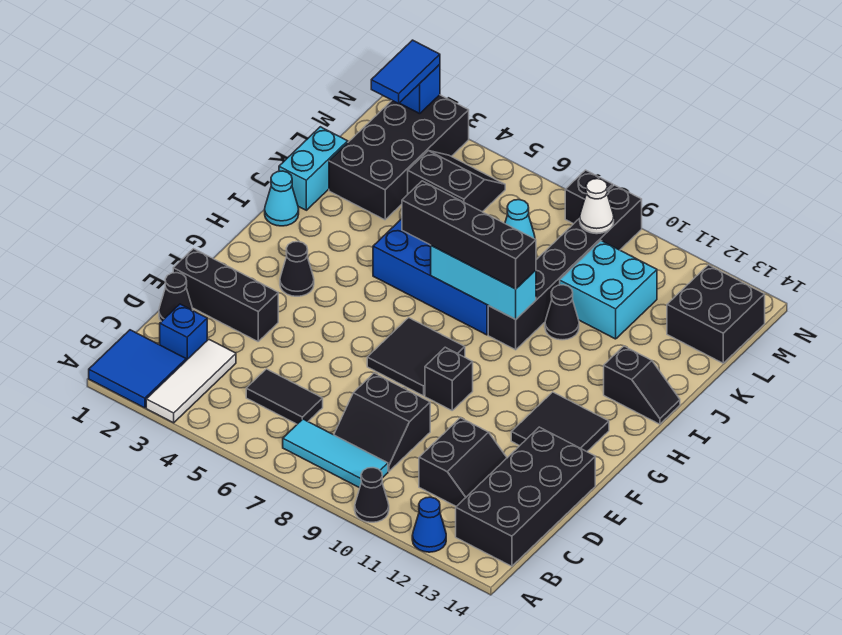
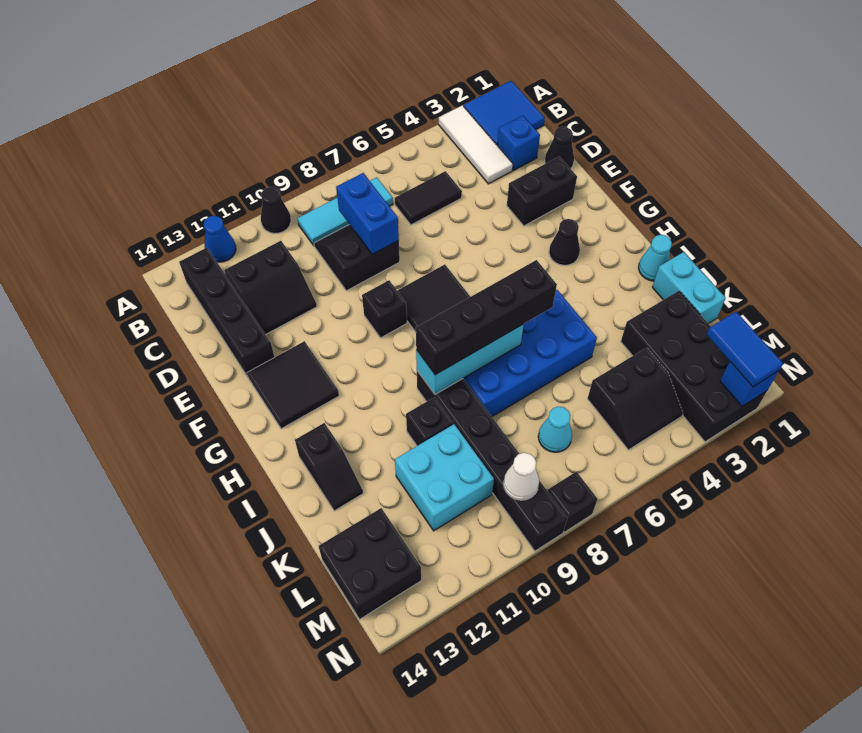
black brick B13:E14 level 1 -> black brick B13:E13 level 1
none -> blue brick C8:D8 level 2
black slope C11:D12 level 1 top 11 -> black slope C11:D12 level 1 top C
black brick E1:E3 level 1 -> black brick E2:E3 level 1
black slope I13:I14 level 1 top 13 -> black slope I13:J13 level 1 top I
black cone J10 level 1 -> black brick J10 level 1

